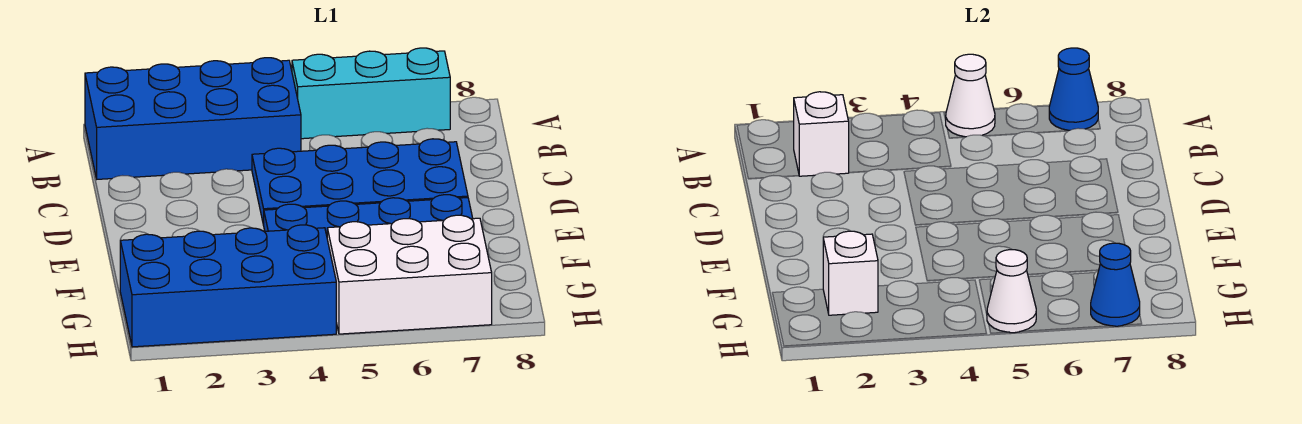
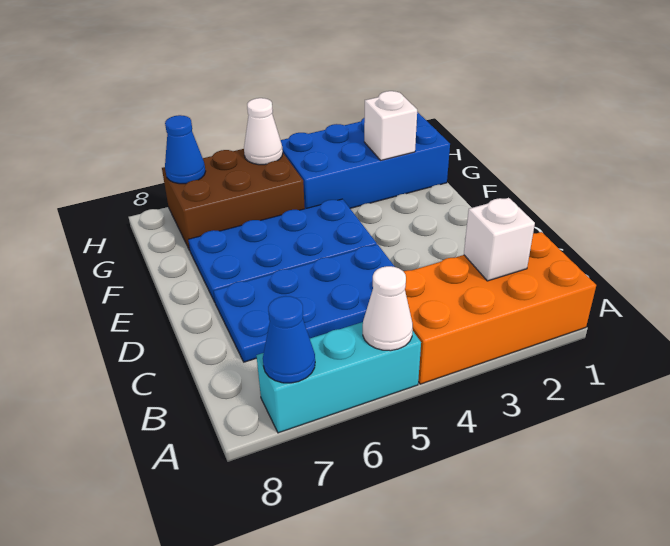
blue brick A1:B4 level 1 -> orange brick A1:B4 level 1
white brick G5:H7 level 1 -> brown brick G5:H7 level 1

